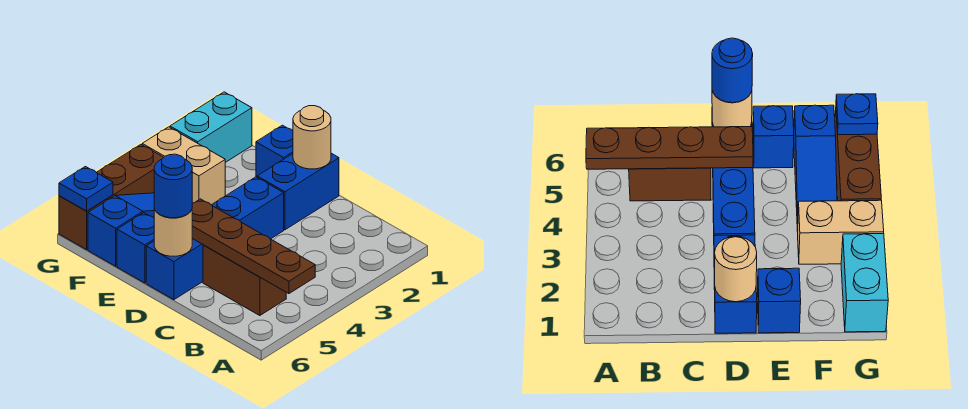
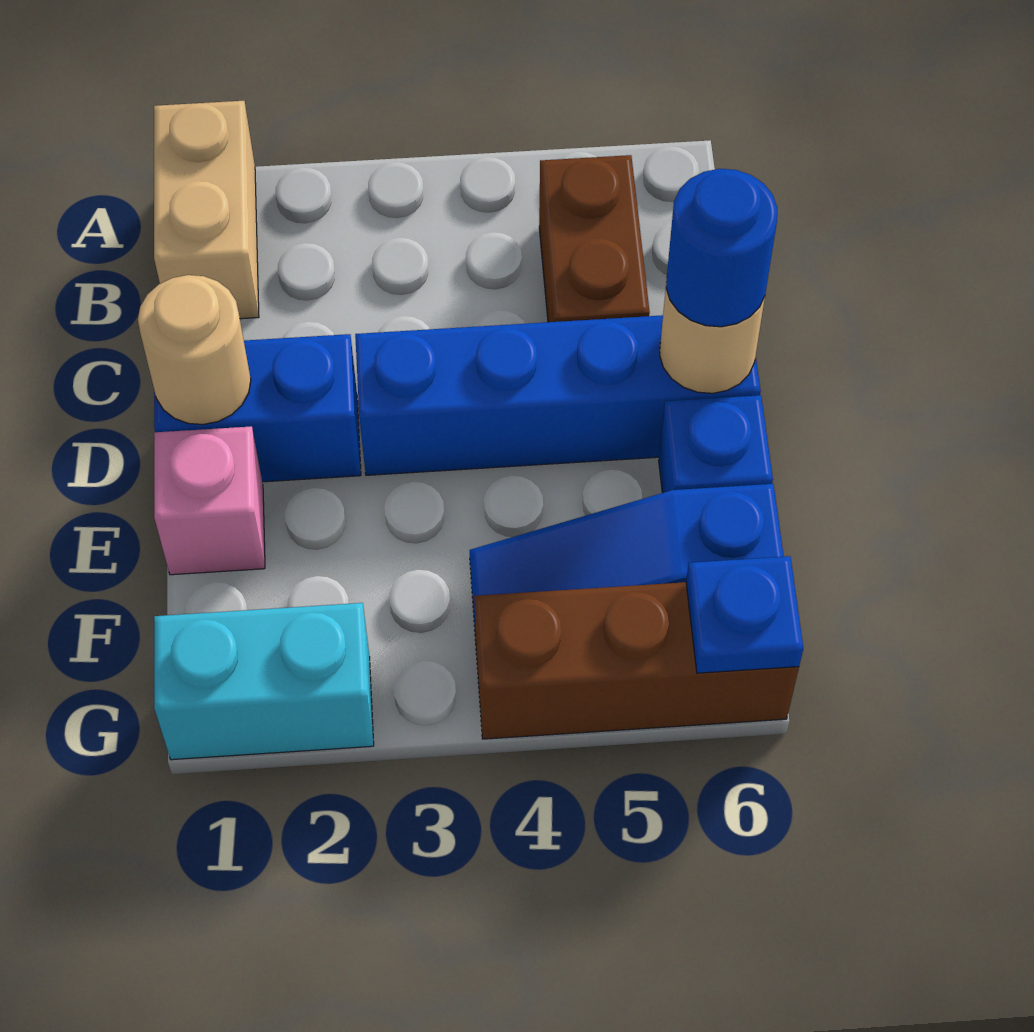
brown plate A5:D5 level 2 -> none
blue brick E1 level 1 -> pink brick E1 level 1
tan brick F3:G3 level 1 -> tan brick A1:B1 level 1

